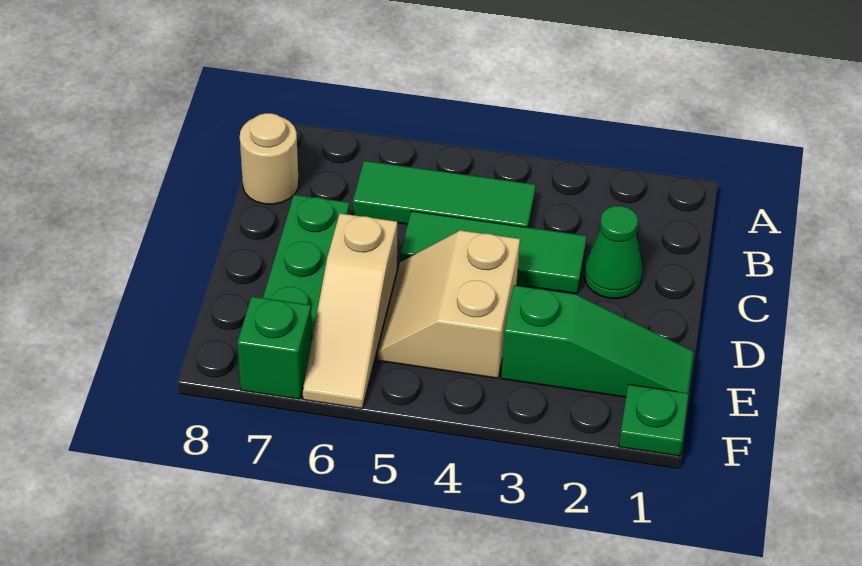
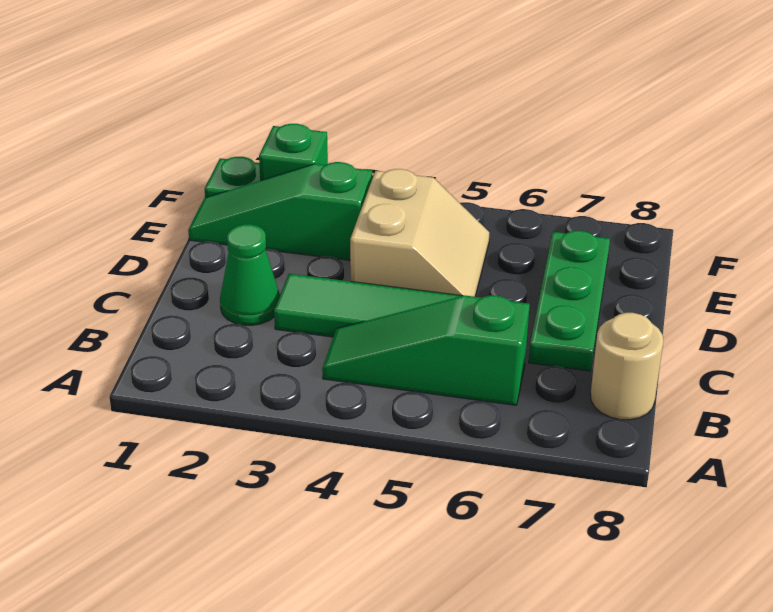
green tile B4:B6 level 1 -> green slope B4:B6 level 1 top 6
tan slope D6:F6 level 1 top D -> none
green brick F7 level 1 -> green brick F2 level 1

